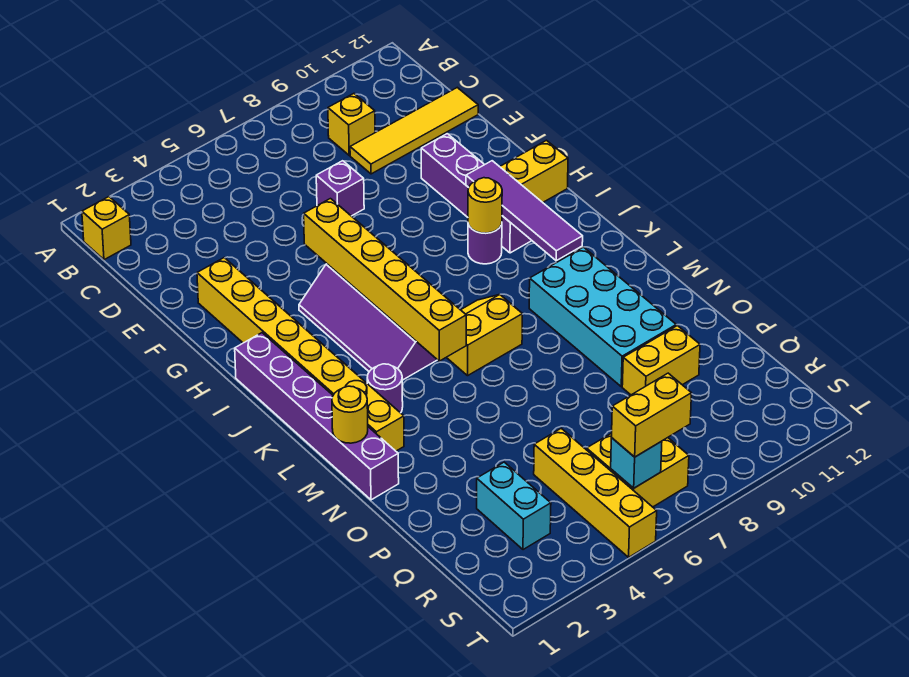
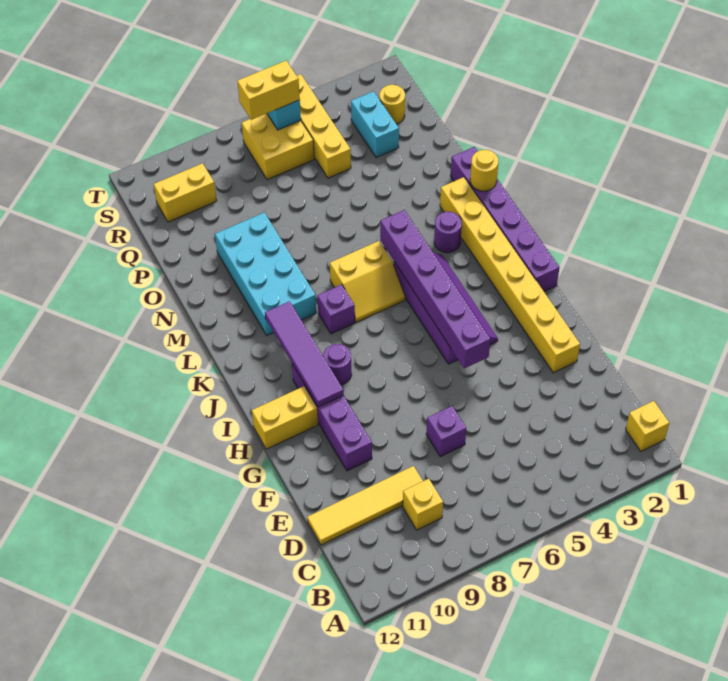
yellow brick G5:L5 level 2 -> purple brick G5:L5 level 2
yellow round brick I9 level 2 -> yellow round brick R2 level 1
none -> purple brick K8 level 1
yellow brick P9:P10 level 1 -> yellow brick R10:R11 level 1

